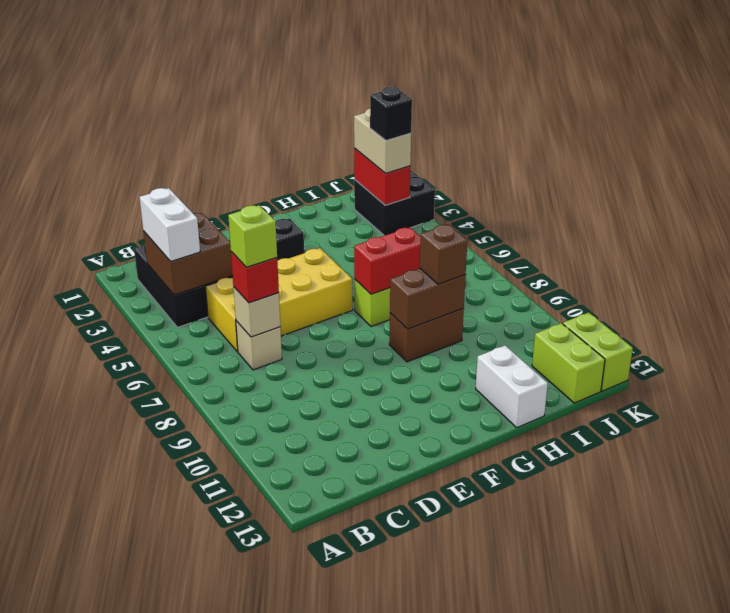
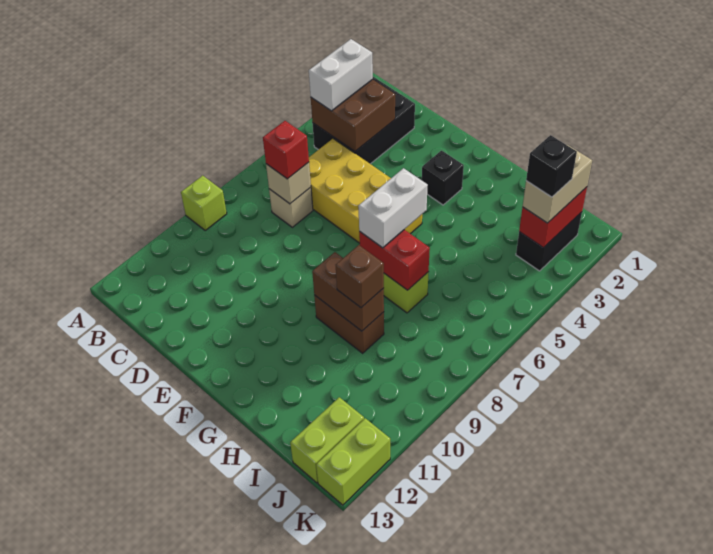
lime brick C7 level 4 -> lime brick A9 level 1
white brick H12:H13 level 1 -> white brick G6:G7 level 3
black brick J2:K3 level 1 -> black brick J2:J3 level 1

